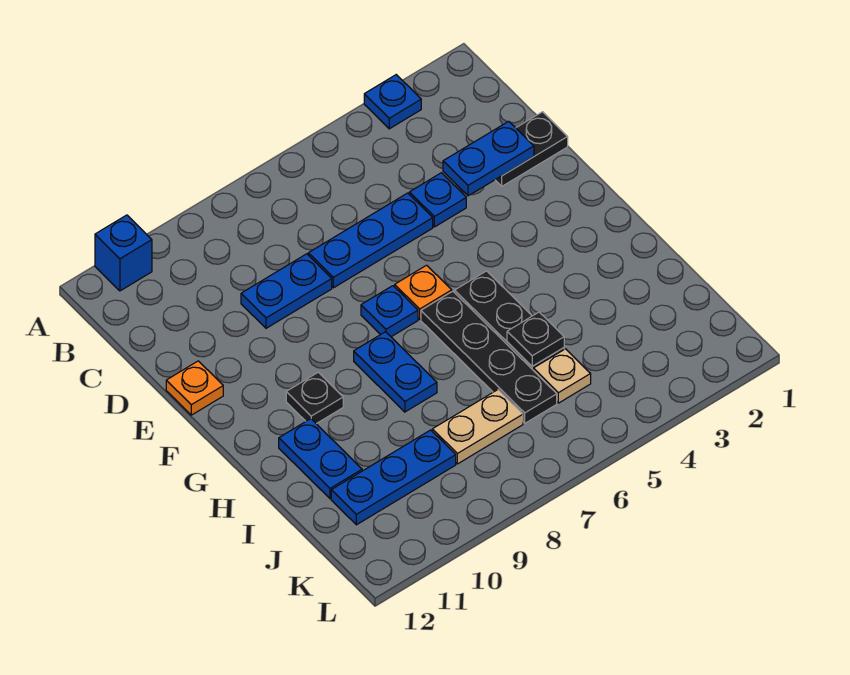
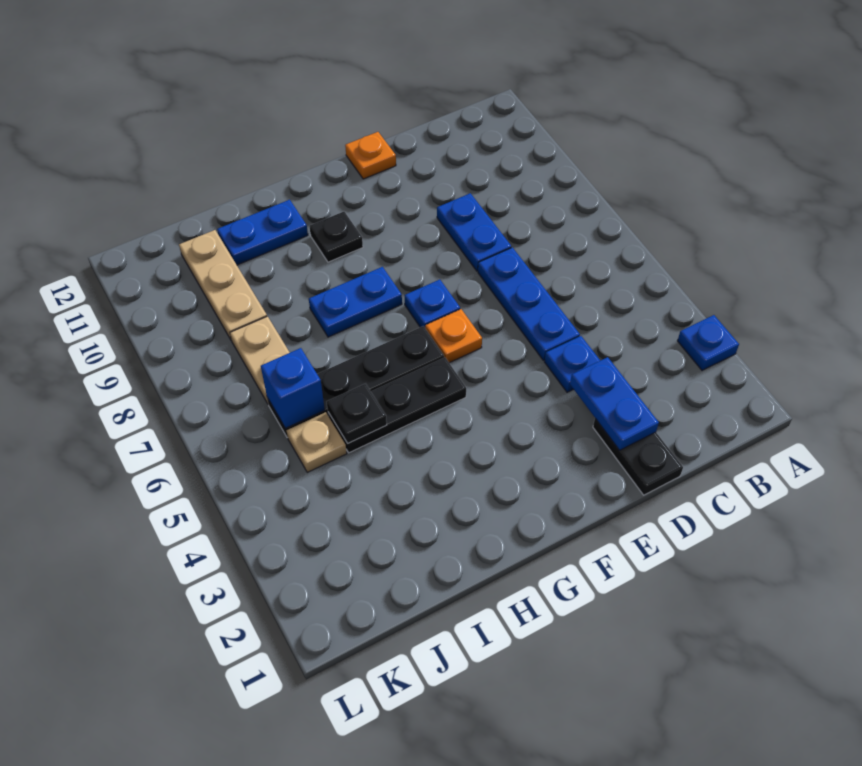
blue brick A11 level 1 -> blue brick J6 level 2
blue plate J9:J11 level 1 -> tan plate J9:J11 level 1

